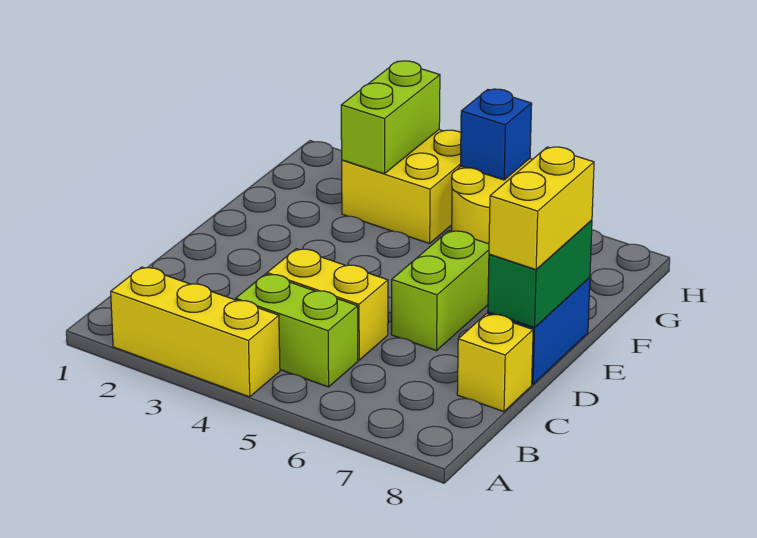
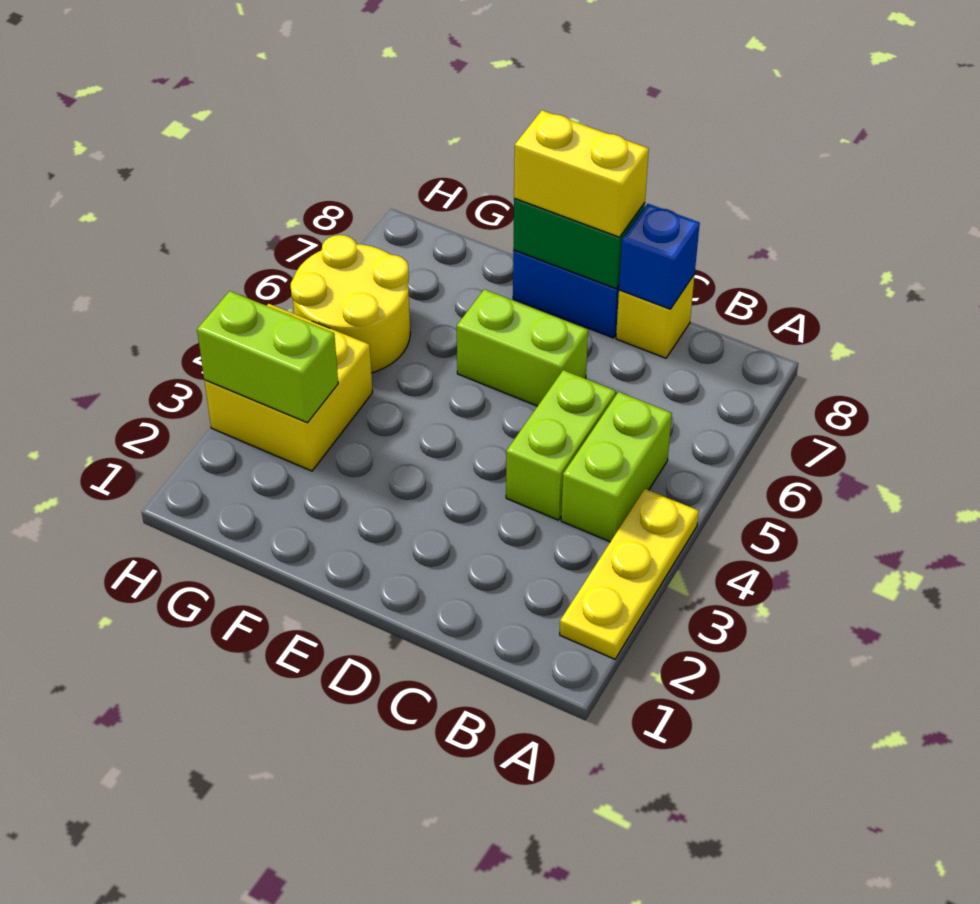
yellow brick A2:A4 level 1 -> yellow plate A2:A4 level 1
yellow brick C4:C5 level 1 -> lime brick C4:C5 level 1
blue brick H5 level 2 -> blue brick C8 level 2

